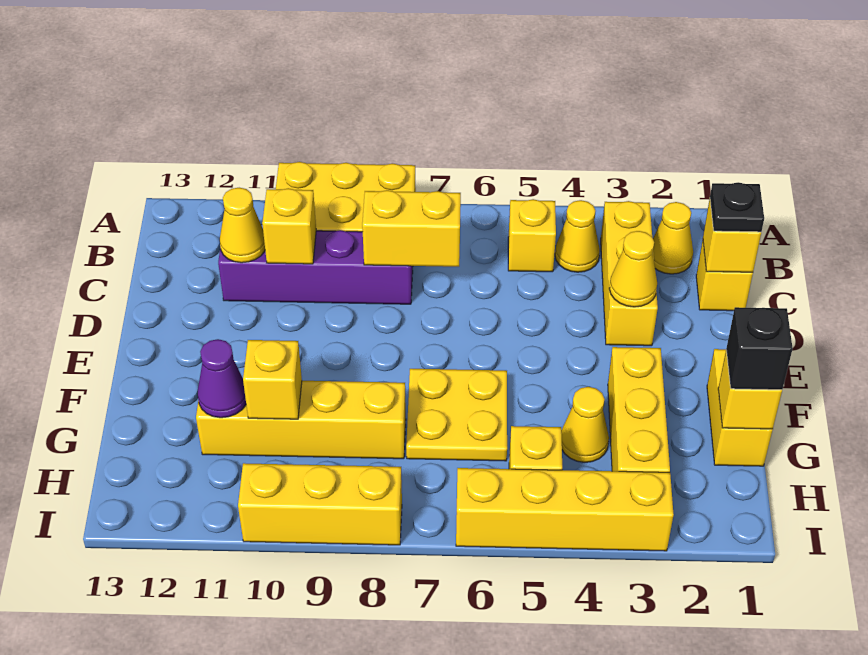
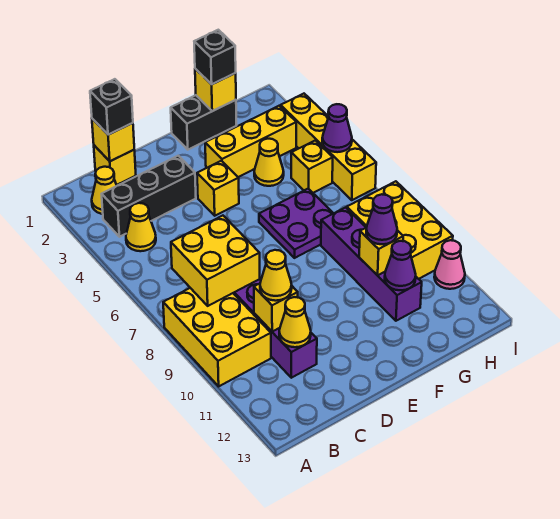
yellow brick B3:D3 level 1 -> black brick B3:D3 level 1
yellow brick B5 level 1 -> yellow brick E4 level 1
black plate C1 level 3 -> black brick C1 level 3
yellow brick C7:C8 level 2 -> yellow brick B7:C8 level 2
yellow cone D3 level 2 -> yellow cone C10 level 3
yellow brick F1:G1 level 1 -> black brick F1:G1 level 1
yellow plate F6:G7 level 1 -> purple plate F6:G7 level 1
yellow brick G8:G11 level 1 -> purple brick G8:G11 level 1
none -> purple cone G10 level 3
none -> purple cone I5 level 2
yellow brick I8:I10 level 1 -> yellow brick H8:I10 level 1
none -> pink cone I11 level 1

